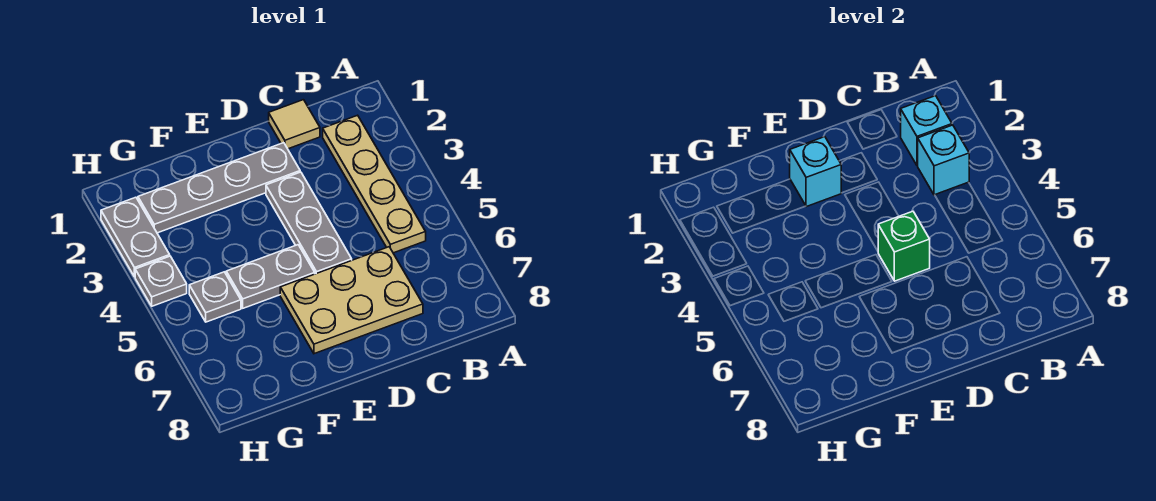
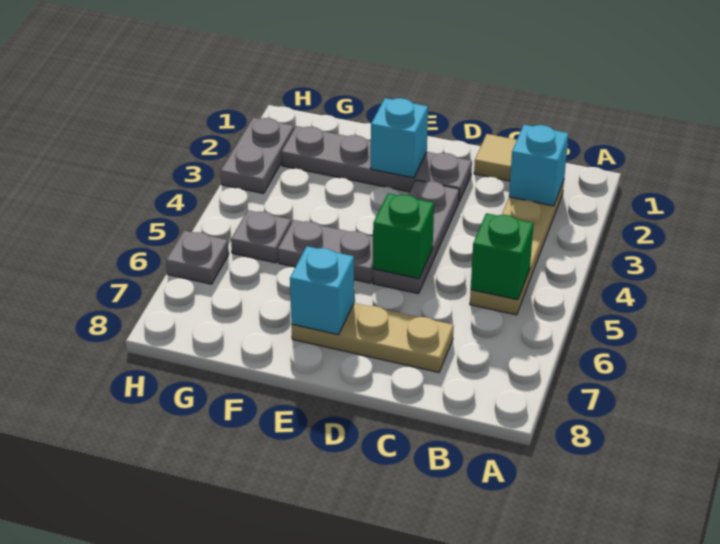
cyan brick B3 level 2 -> cyan brick E7 level 2
none -> green brick B5 level 2
tan plate C6:E7 level 1 -> tan plate C7:E7 level 1
grey plate H4 level 1 -> grey plate H6 level 1

